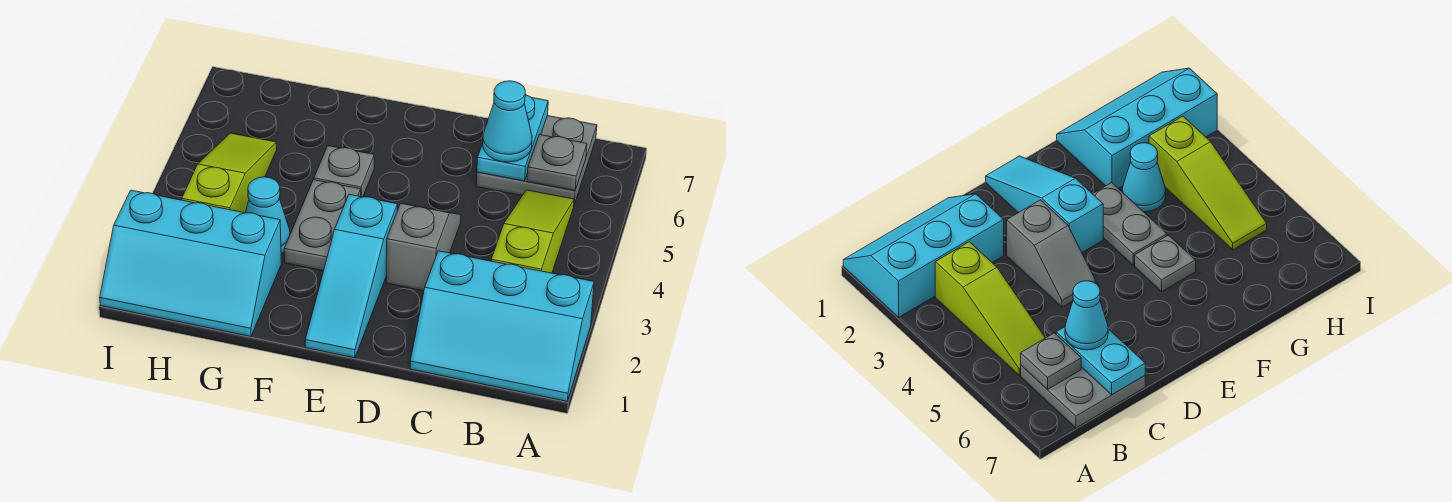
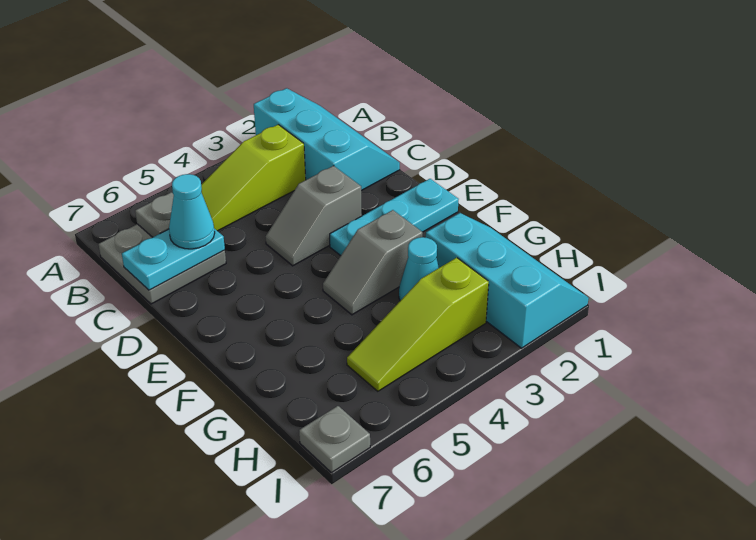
cyan slope E1:E3 level 1 top 3 -> cyan plate E1:E3 level 1
grey plate F3:F4 level 1 -> grey slope F3:F4 level 1 top 3
grey plate F5 level 1 -> grey plate I7 level 1

